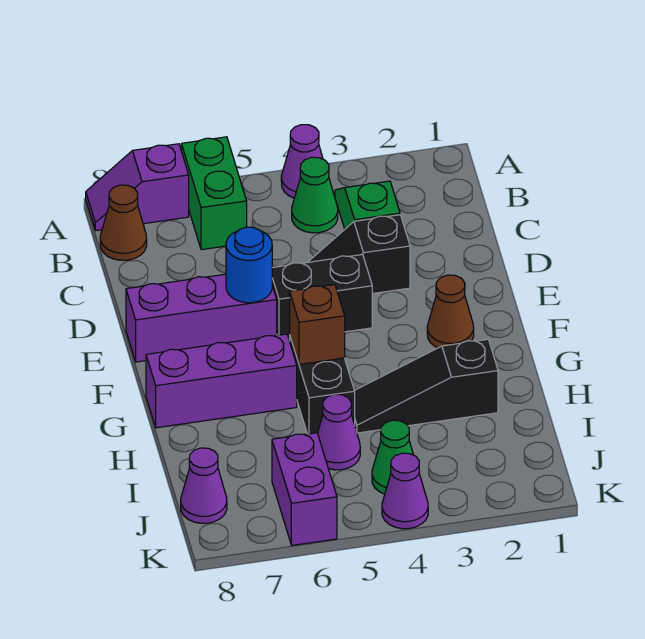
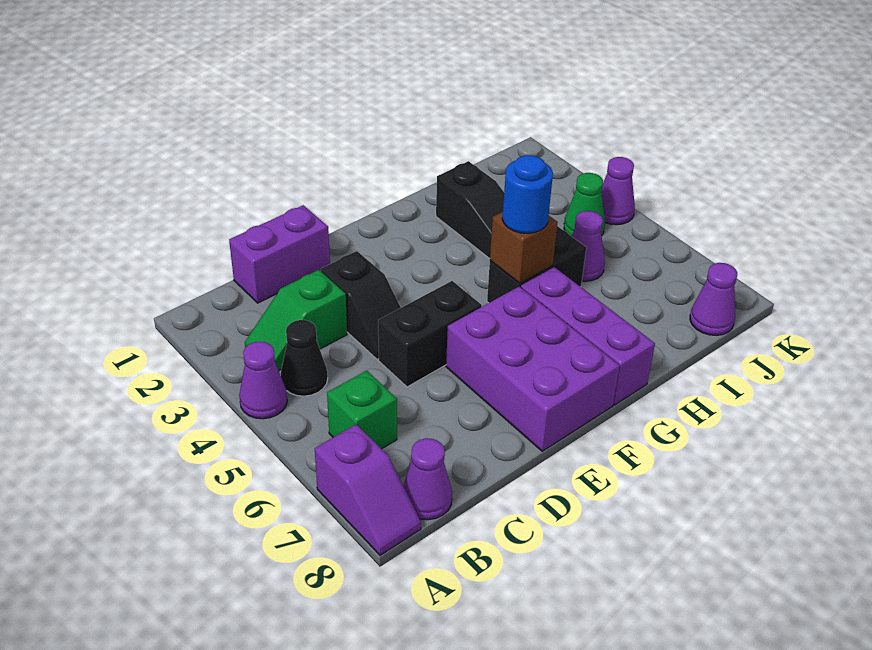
green brick A6:B6 level 1 -> green brick B6 level 1
green cone B4 level 1 -> black cone B4 level 1
brown cone B8 level 1 -> purple cone B8 level 1
black brick E4:E5 level 1 -> black brick D5:E5 level 1
purple brick E6:E8 level 1 -> purple brick E6:F8 level 1
blue round brick E6 level 2 -> blue round brick G5 level 3
brown cone F2 level 1 -> none
purple brick J6:K6 level 1 -> purple brick C1:D1 level 1

